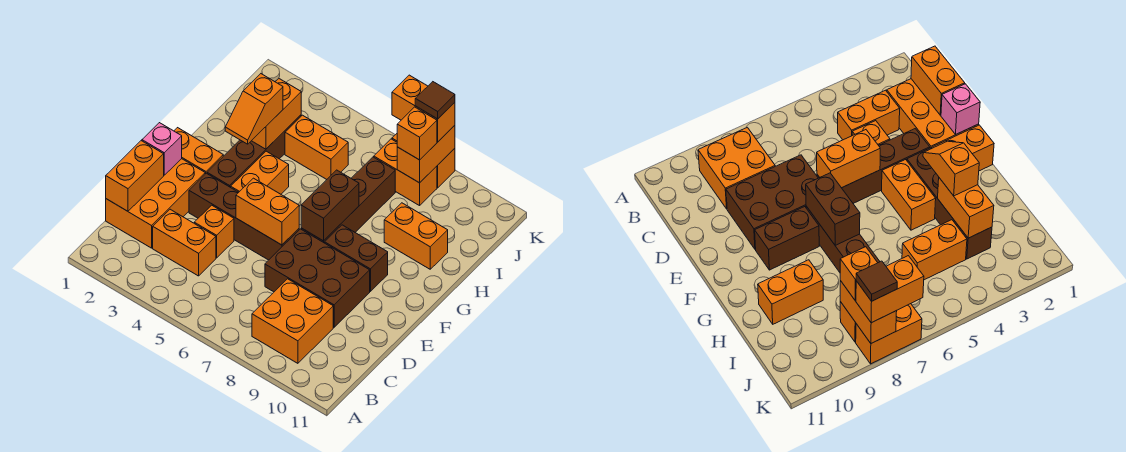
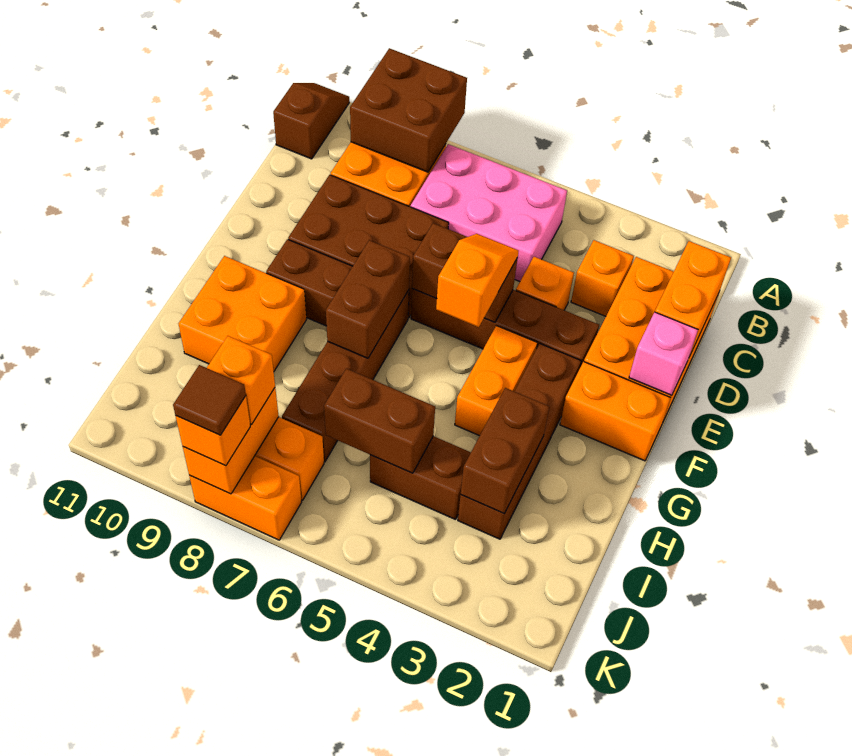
none -> brown brick A8:B9 level 2
none -> brown slope A11:B11 level 1 top B
none -> pink brick B5:C7 level 1
orange brick C3:C4 level 1 -> orange brick C3 level 1
orange brick E5:E6 level 2 -> brown brick E5:E6 level 2
orange slope G3:H3 level 3 top H -> orange slope E5:F5 level 3 top F
orange brick H3:I3 level 2 -> brown brick H3:I3 level 2
orange brick H9:H10 level 1 -> orange brick G9:H10 level 1
orange brick I4:I5 level 1 -> brown brick I4:I5 level 1
none -> brown brick I5:I6 level 2
orange brick K7:K8 level 3 -> orange brick K8 level 3

